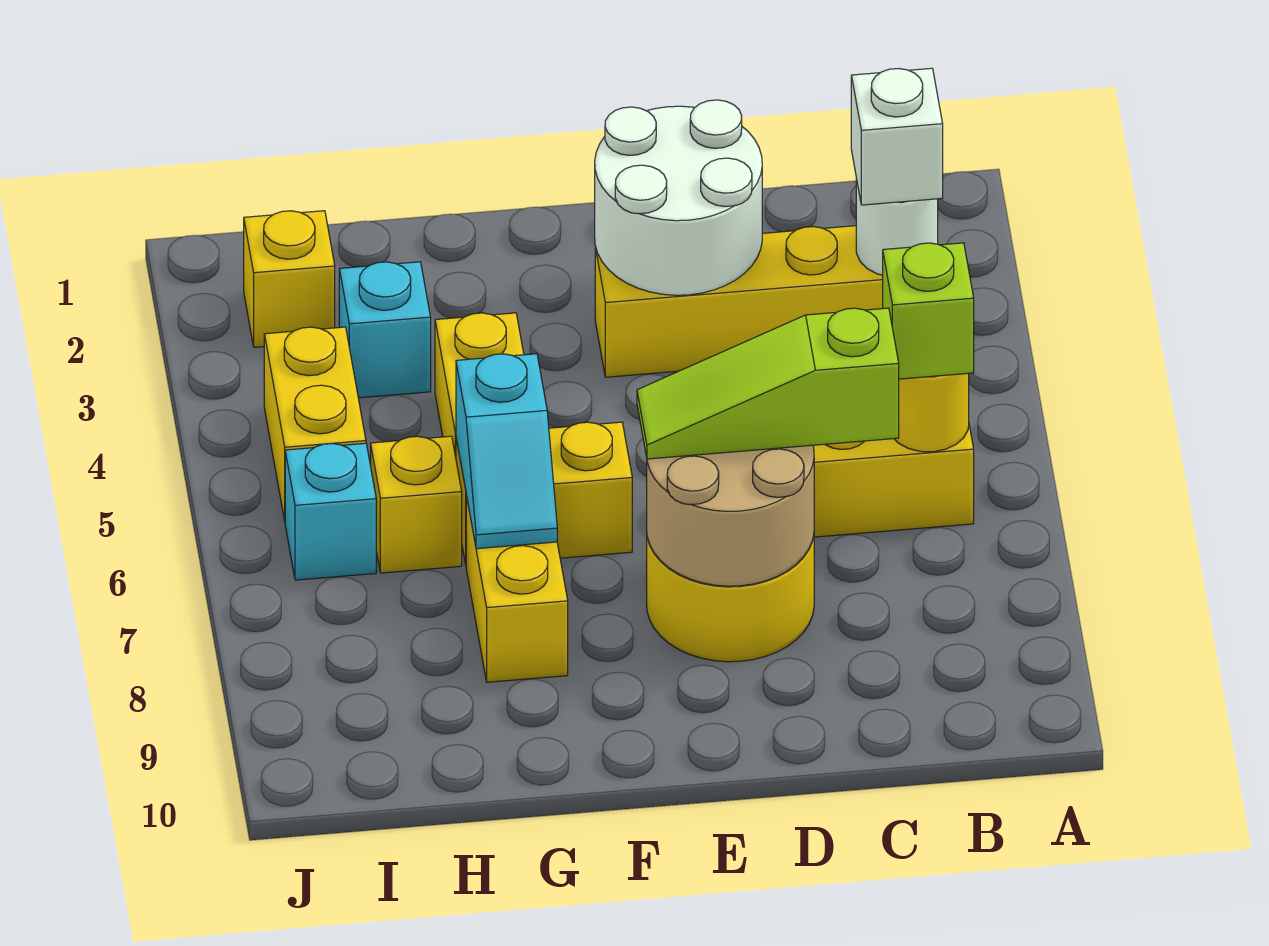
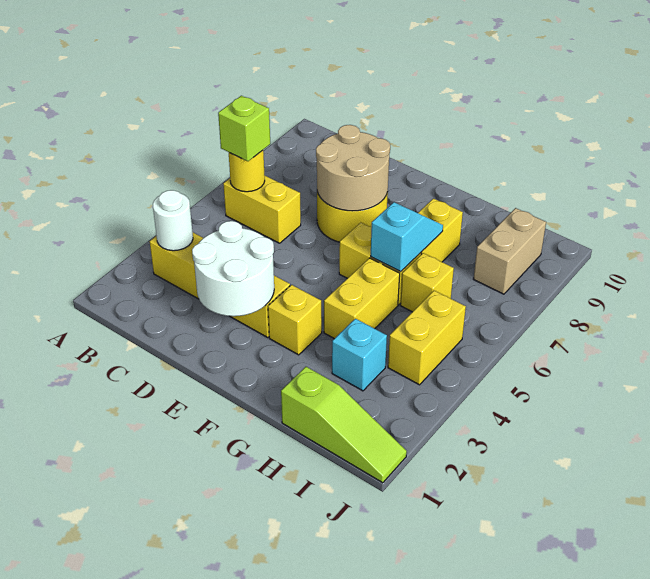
white brick B3 level 3 -> none
lime slope C7:E7 level 3 top C -> lime slope H1:J1 level 1 top H
yellow brick I2 level 1 -> yellow brick F3 level 1
cyan brick I6 level 1 -> none
none -> tan brick I8:I9 level 1

